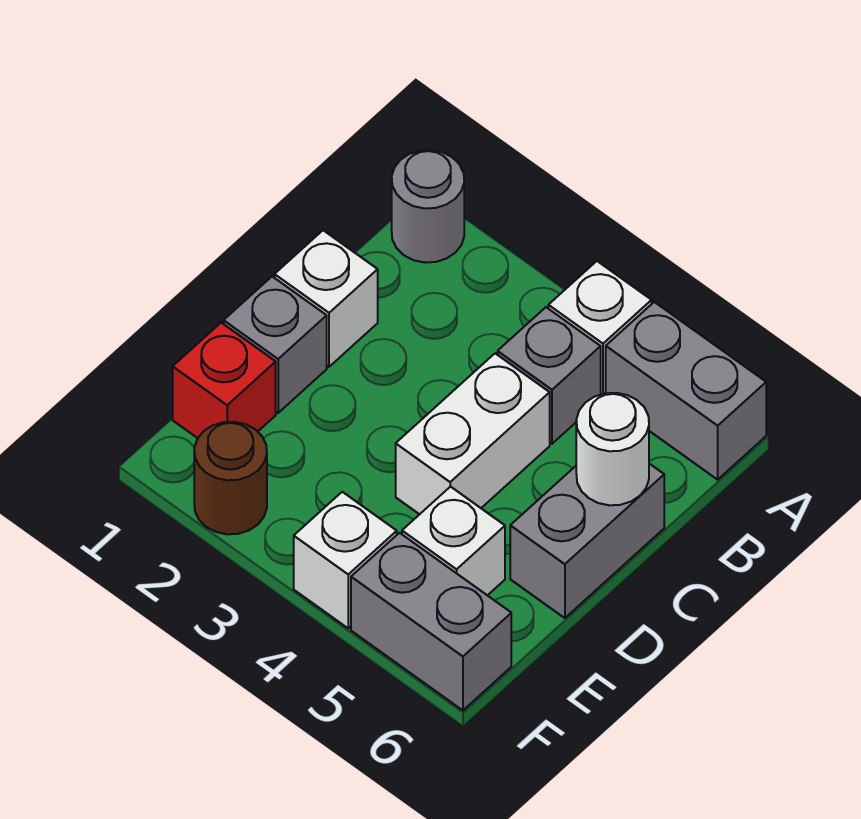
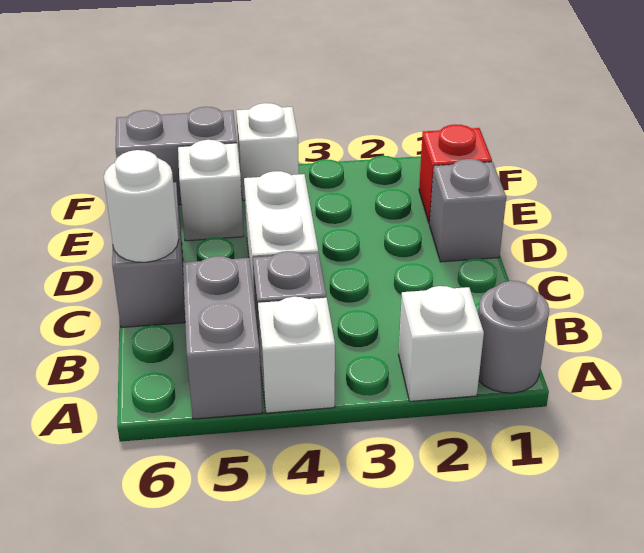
grey brick A5:A6 level 1 -> grey brick A5:B5 level 1
white brick C1 level 1 -> white brick A2 level 1
brown round brick F2 level 1 -> none

